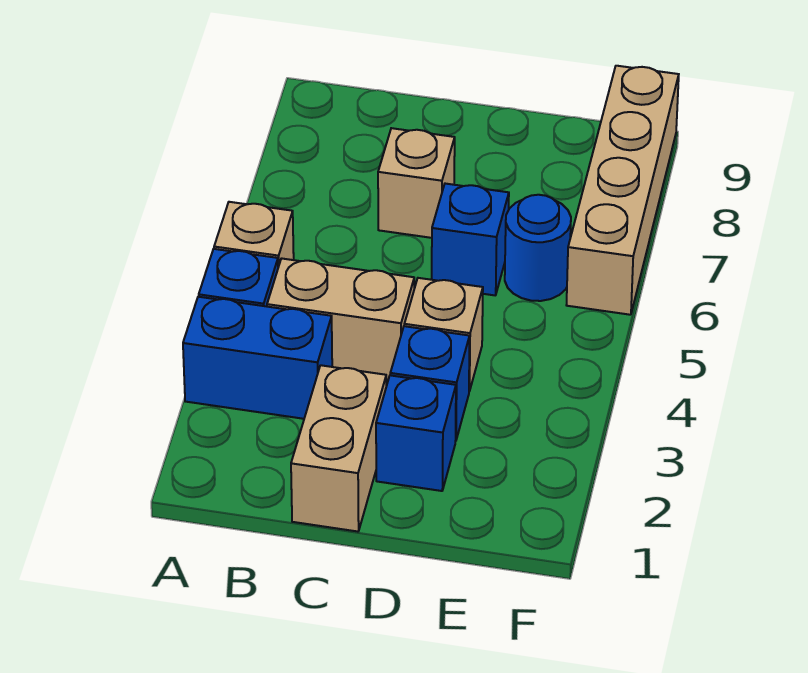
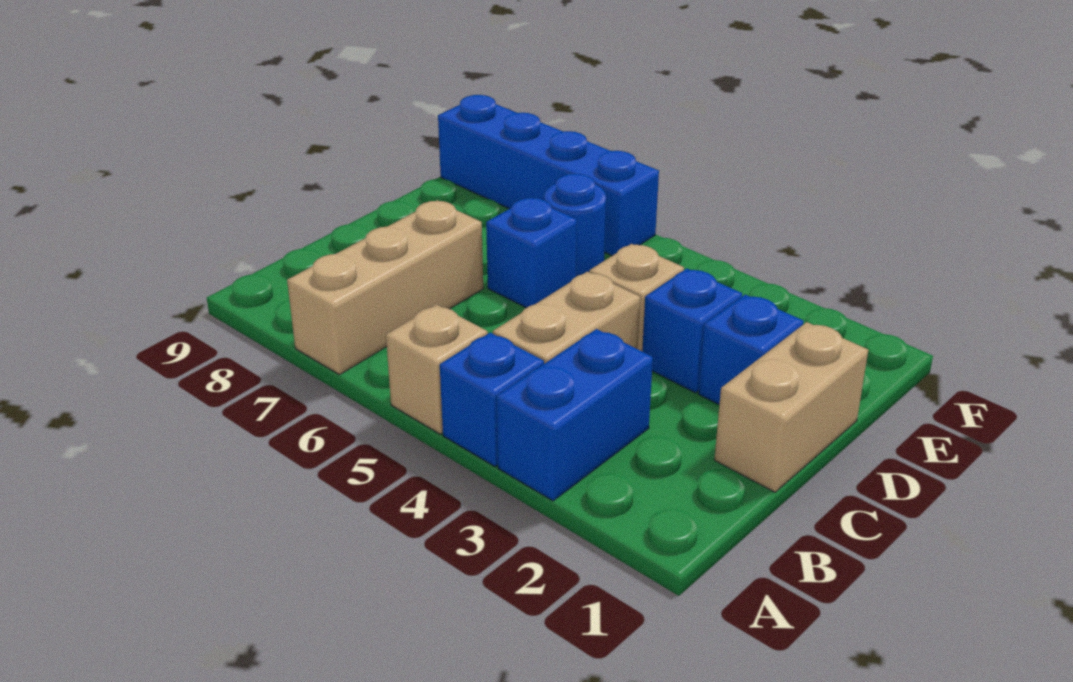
tan brick C1:C2 level 1 -> tan brick C1:D1 level 1
tan brick C7 level 1 -> tan brick A7:C7 level 1
tan brick F6:F9 level 1 -> blue brick F6:F9 level 1

